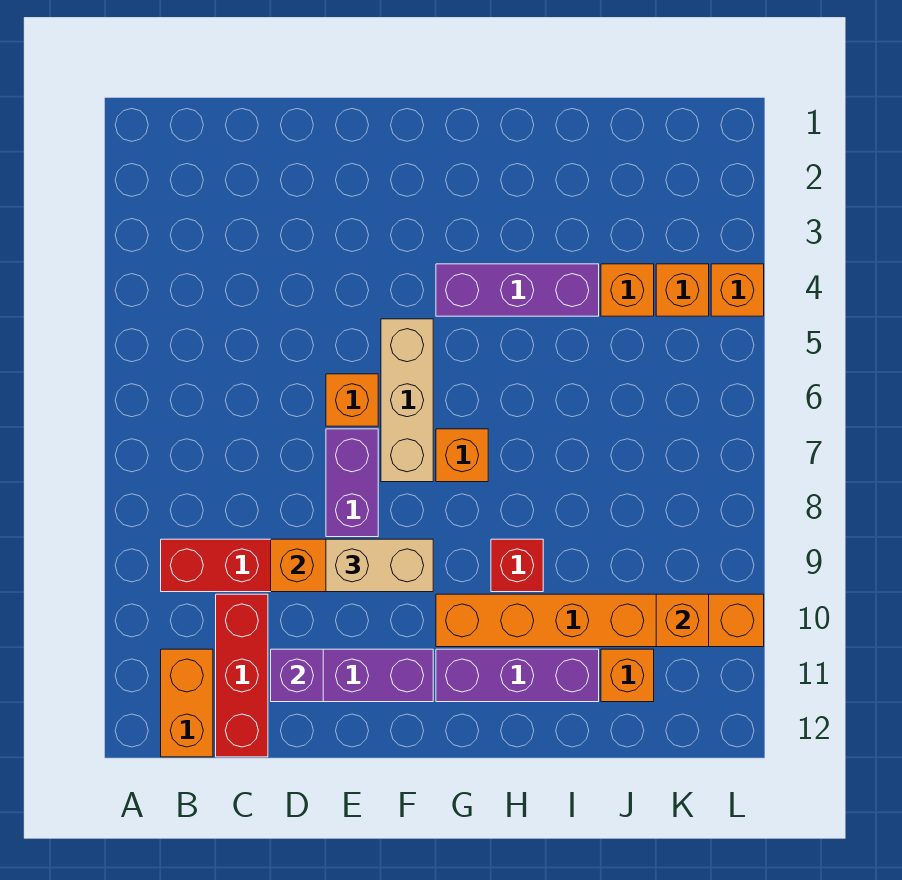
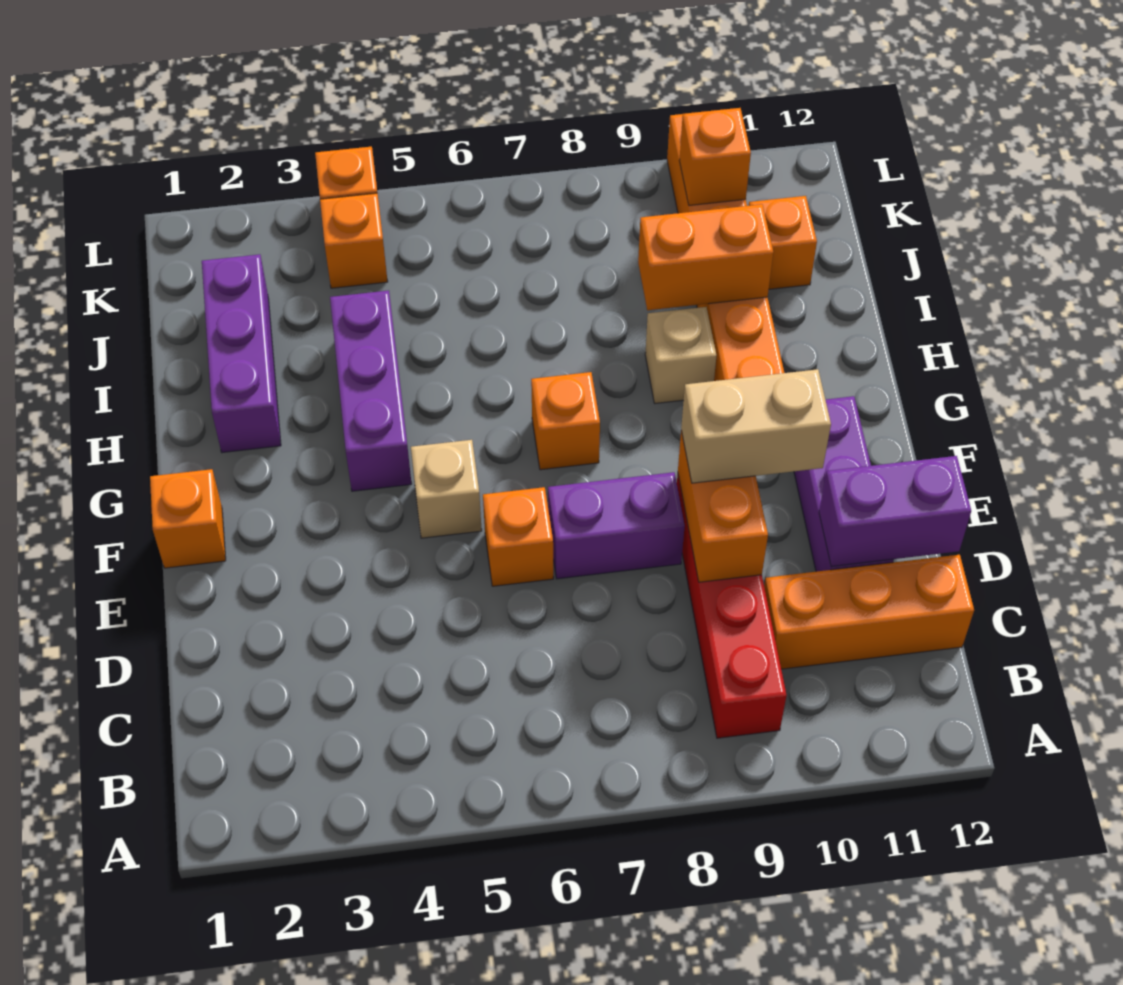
orange brick B11:B12 level 1 -> orange brick I9:I10 level 2
red brick C10:C12 level 1 -> orange brick C10:C12 level 1
purple brick D11 level 2 -> purple brick D11:D12 level 2
tan brick E9:F9 level 3 -> tan brick E9:E10 level 3
tan brick F5:F7 level 1 -> tan brick F5 level 1
purple brick G11:I11 level 1 -> purple brick H2:J2 level 1
red brick H9 level 1 -> tan brick H9 level 1
orange brick J4 level 1 -> orange brick F1 level 1

